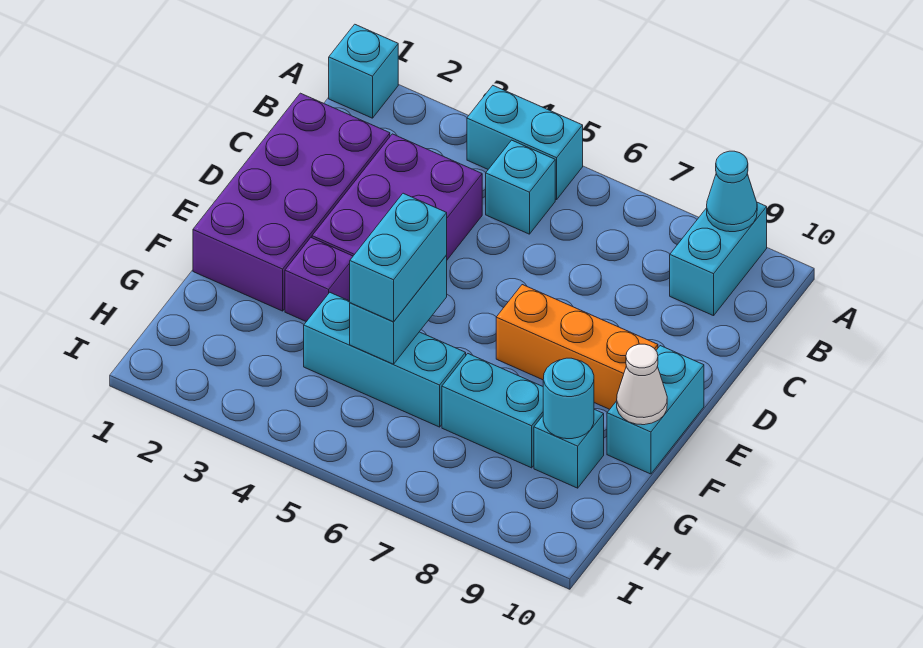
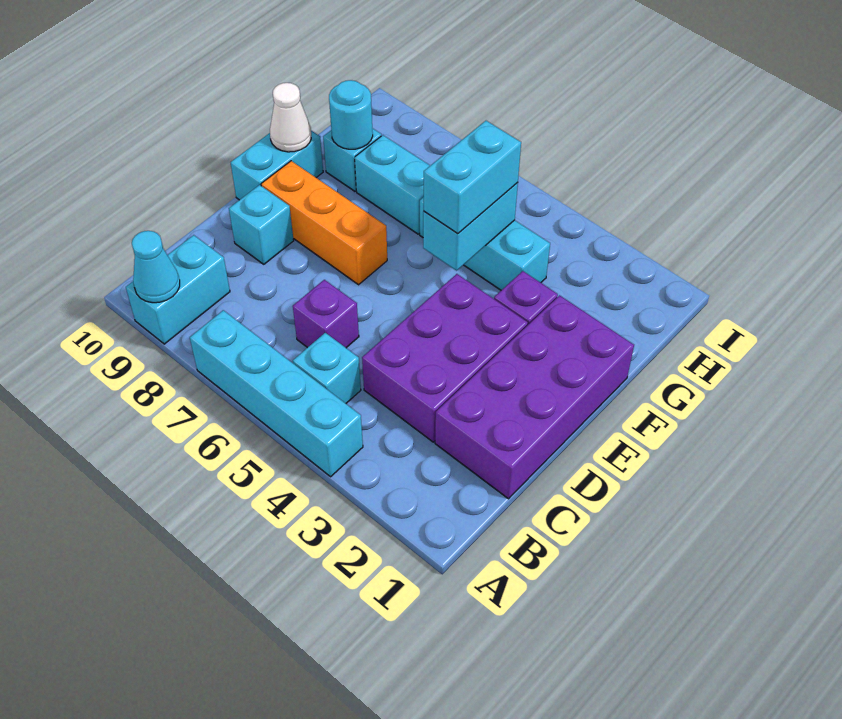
cyan brick A1 level 1 -> cyan brick D9 level 1
cyan brick A4:A5 level 1 -> cyan brick A4:A7 level 1
none -> purple brick C6 level 1

